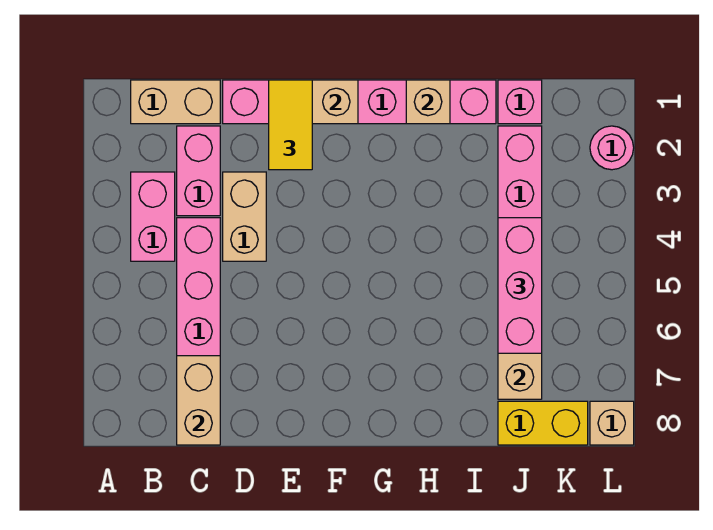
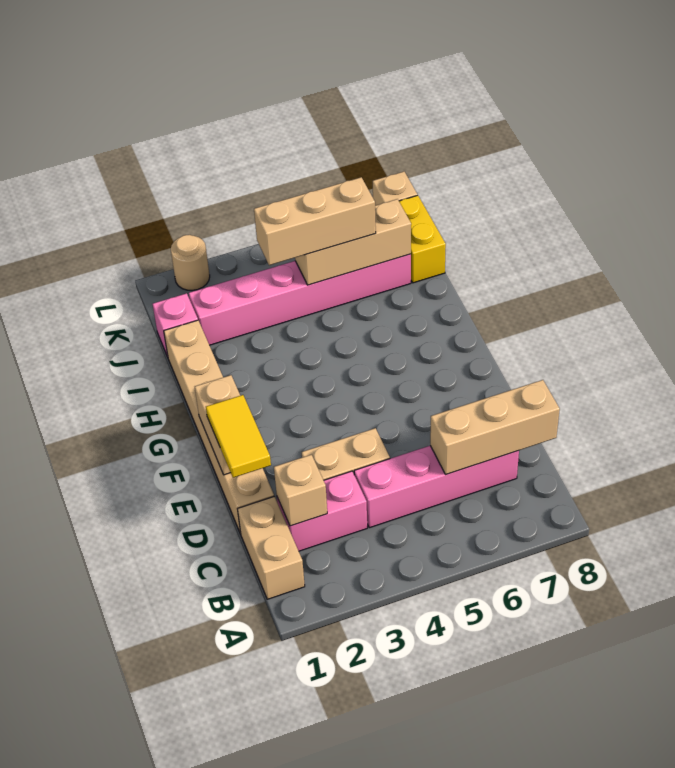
pink brick B3:B4 level 1 -> none
tan brick C7:C8 level 2 -> tan brick C6:C8 level 2
pink brick D1:I1 level 1 -> tan brick D1:I1 level 1
yellow tile E1:E2 level 3 -> yellow tile D1:E1 level 3
tan brick H1 level 2 -> tan brick C2 level 2
pink brick J4:J6 level 3 -> tan brick J4:J6 level 3
pink round brick L2 level 1 -> tan round brick L2 level 1

